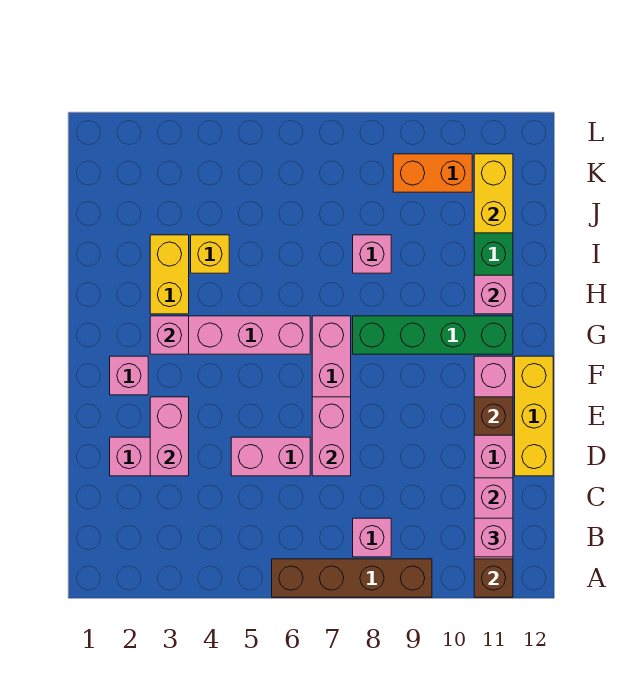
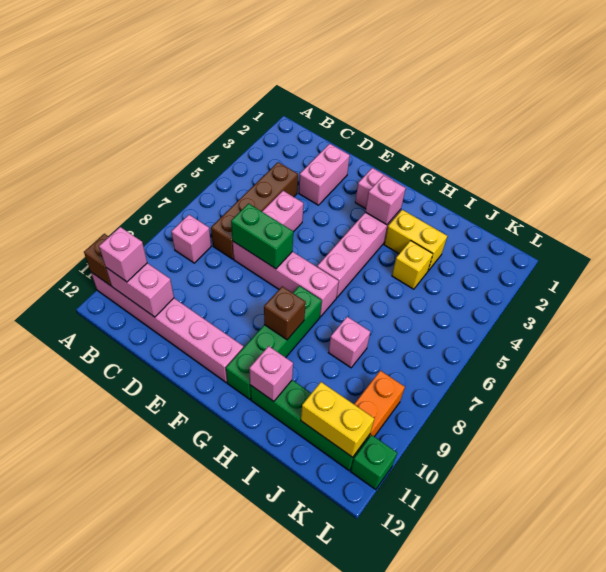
brown brick A6:A9 level 1 -> brown brick C4:C7 level 1
pink brick D3:E3 level 2 -> none
pink brick D7:E7 level 2 -> green brick D7:E7 level 2
yellow brick D12:F12 level 1 -> none
brown brick E11 level 2 -> brown brick G9 level 2
none -> green brick L11 level 1

